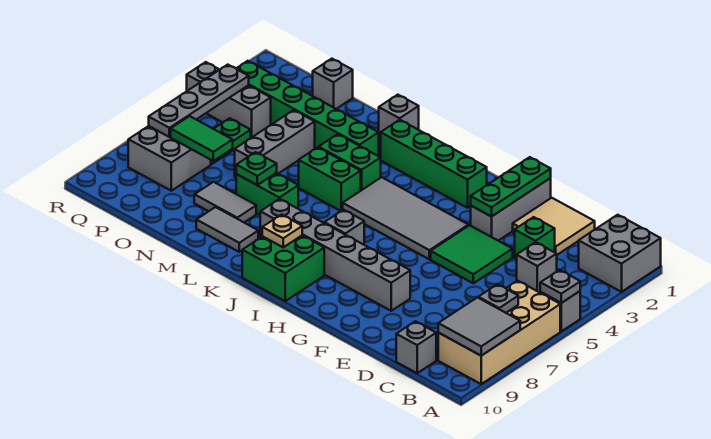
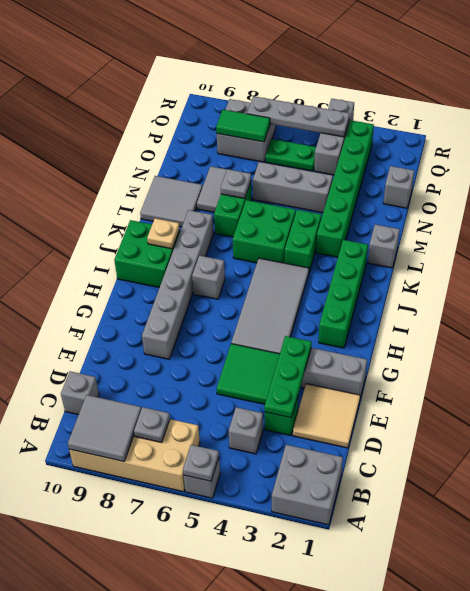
green plate F1:F3 level 2 -> green plate D3:F3 level 2
green brick K5:L5 level 1 -> green brick K5:L6 level 1
grey tile L9:M9 level 1 -> grey tile L9:M10 level 1
green plate M7 level 2 -> grey plate M7 level 2
green tile O7:P7 level 2 -> green tile P7:P8 level 2

